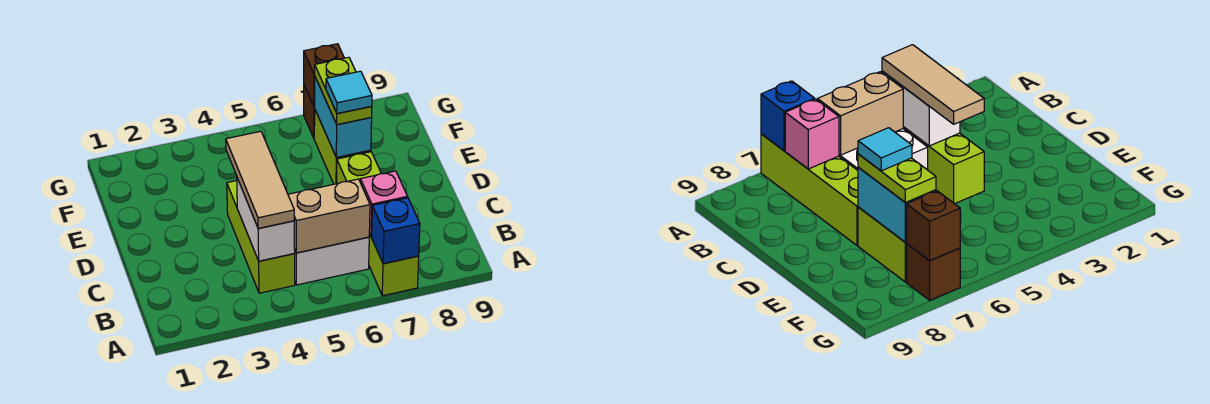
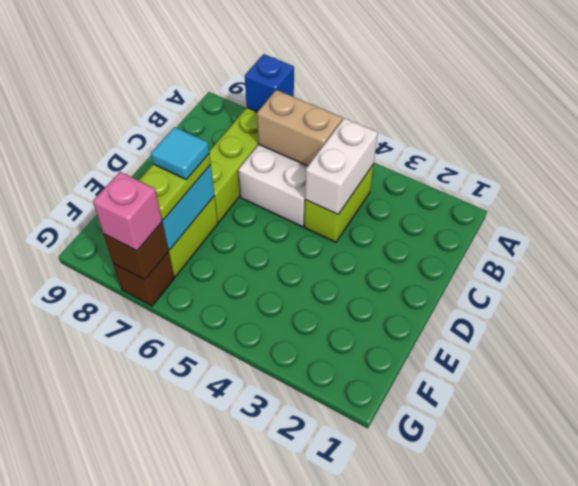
lime brick B4:D4 level 1 -> lime brick B4:C4 level 1
tan tile B4:D4 level 3 -> none
pink brick B7 level 2 -> pink brick G7 level 3

